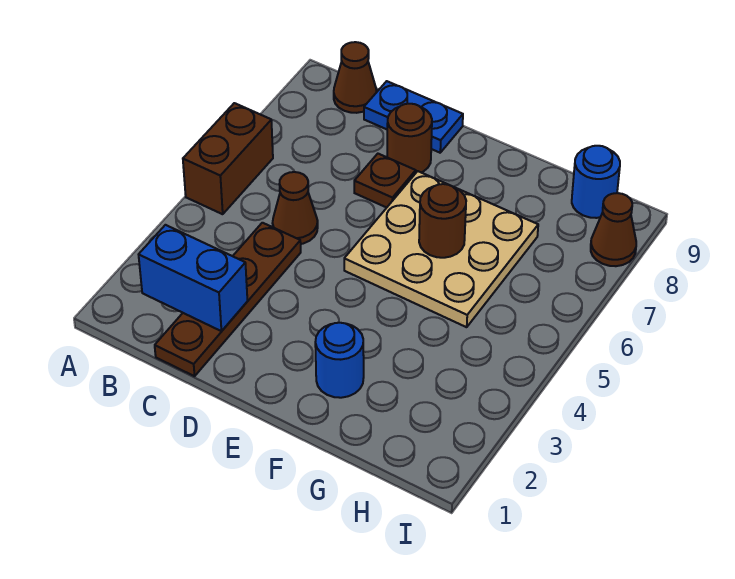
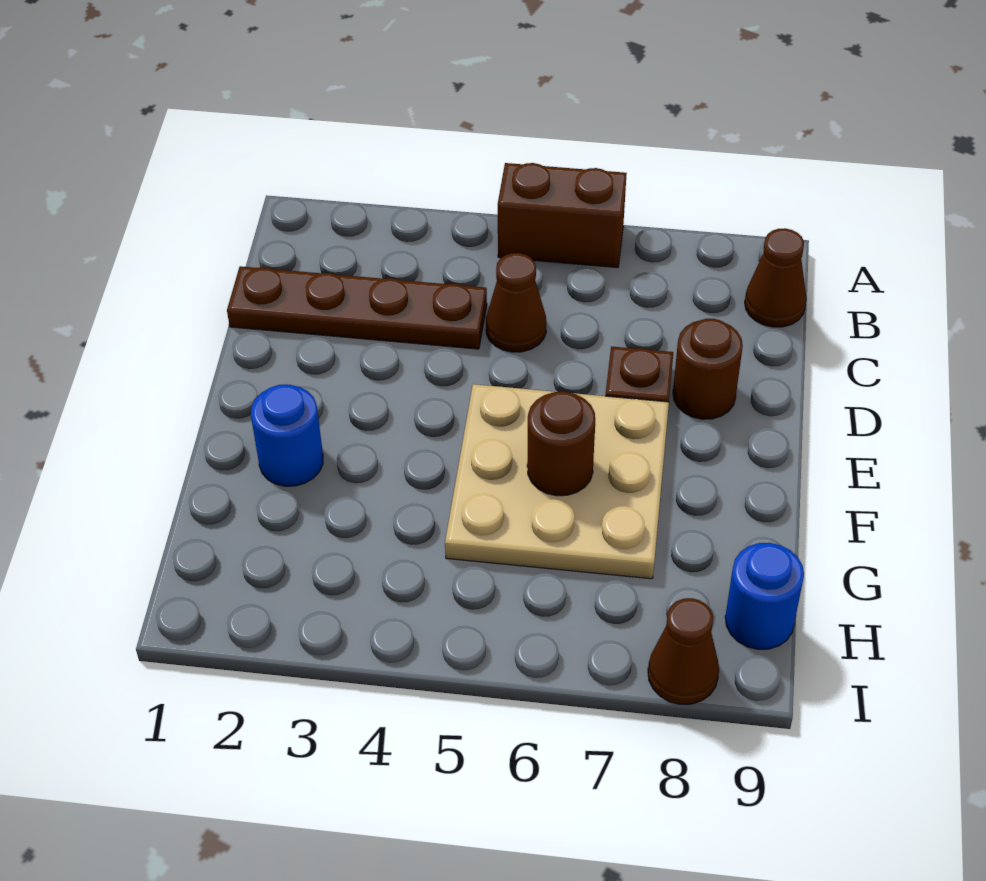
blue brick B2:C2 level 2 -> none
blue plate C9:D9 level 1 -> none

